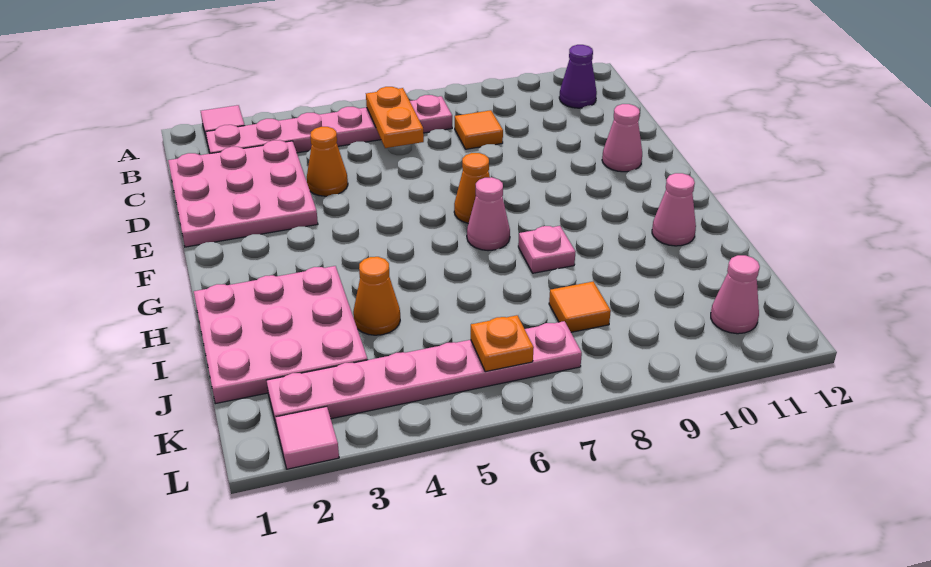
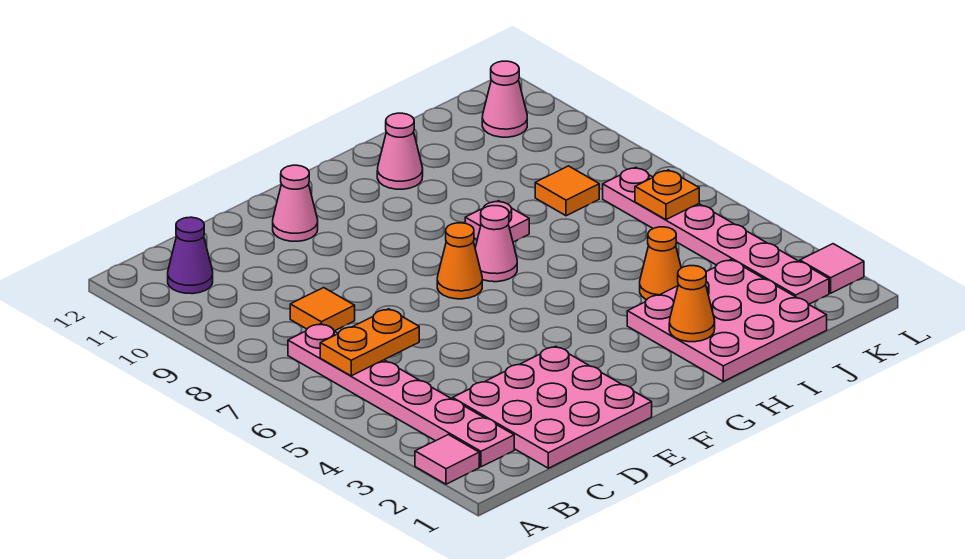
orange cone D4 level 1 -> orange cone H2 level 2

